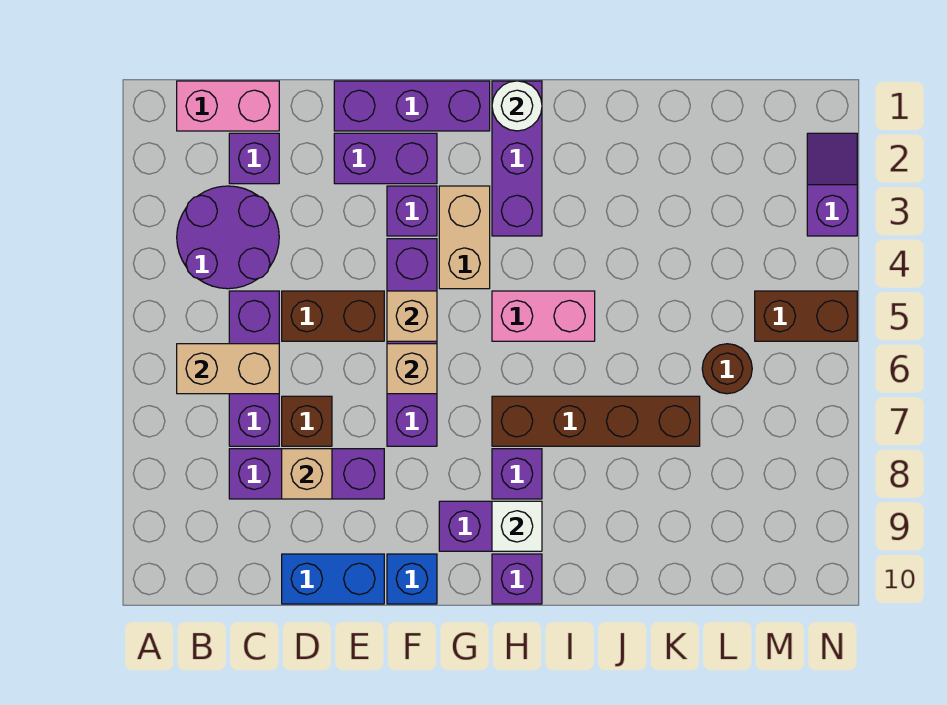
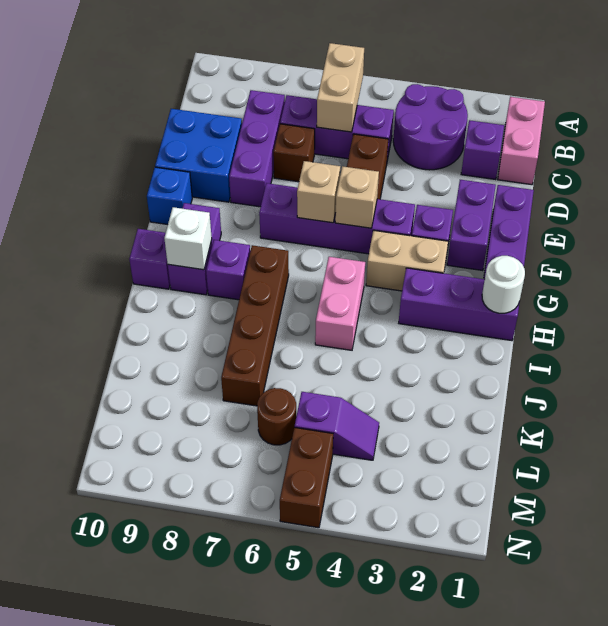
tan brick D8 level 2 -> none
blue brick D10:E10 level 1 -> blue brick D9:E10 level 1
purple slope N2:N3 level 1 top 3 -> purple slope L4:L5 level 1 top 5

